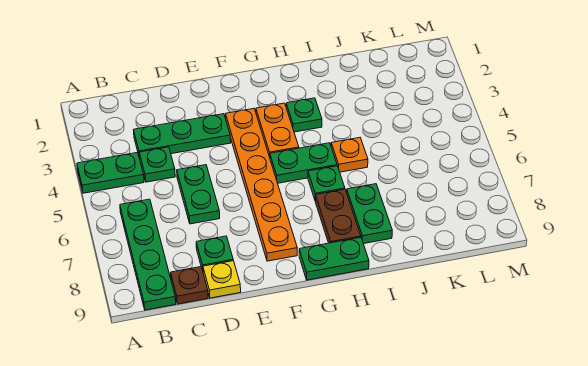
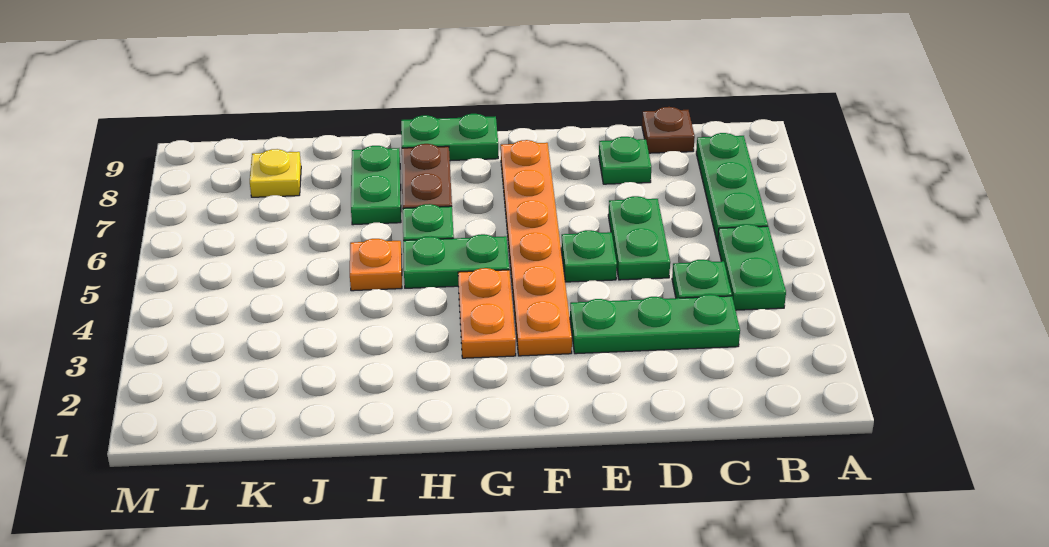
green plate A4:B4 level 1 -> green plate B4:B5 level 1
green plate B6:B9 level 1 -> green plate B6:B8 level 1
yellow plate D9 level 1 -> yellow plate K8 level 1
green plate H3 level 1 -> green plate E5 level 1

